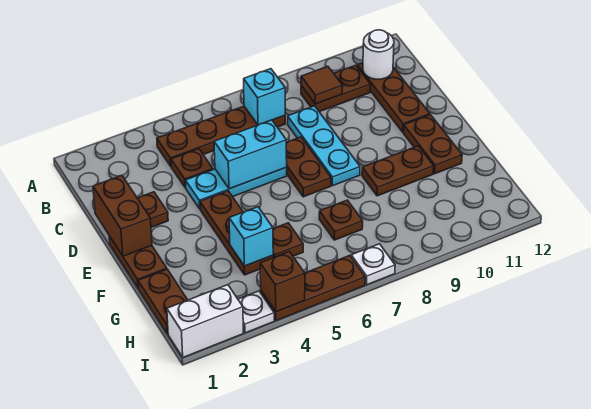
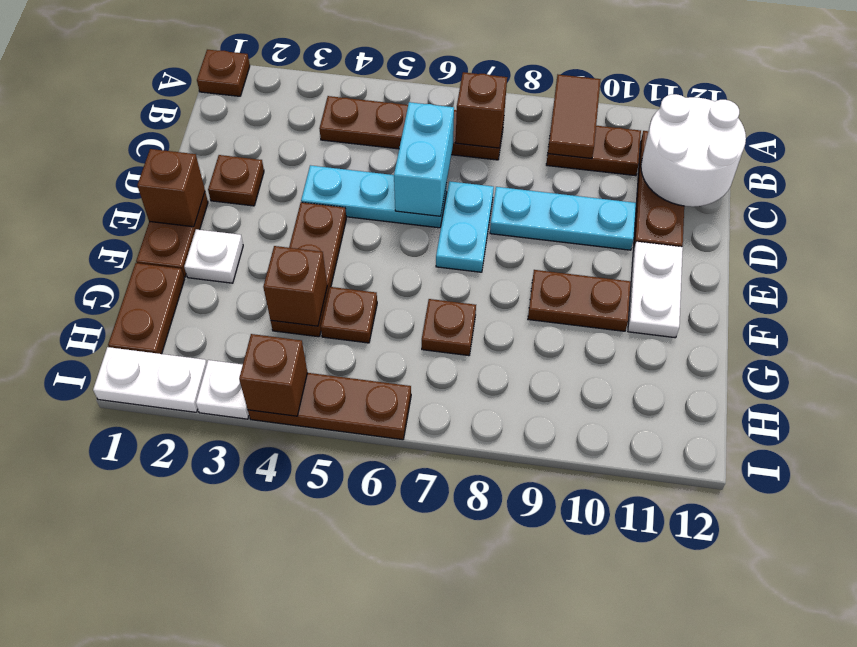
cyan brick B7 level 2 -> brown brick B7 level 2
brown tile B9 level 2 -> brown tile A9:B9 level 2
white round brick B11 level 2 -> white round brick B11:C12 level 2
brown plate C4 level 1 -> brown plate A1 level 1
cyan plate C8:E8 level 1 -> cyan plate D8:D10 level 1
brown brick D1:E1 level 2 -> brown brick E1 level 2
cyan brick D5:D6 level 2 -> cyan brick C6:D6 level 2
brown plate D7:E7 level 1 -> cyan plate D7:E7 level 1
brown plate E11:F11 level 1 -> white plate E11:F11 level 1
cyan brick G4 level 2 -> brown brick G4 level 2
white brick I1:I2 level 1 -> white plate I1:I2 level 1
white plate I7 level 1 -> white plate F2 level 1

